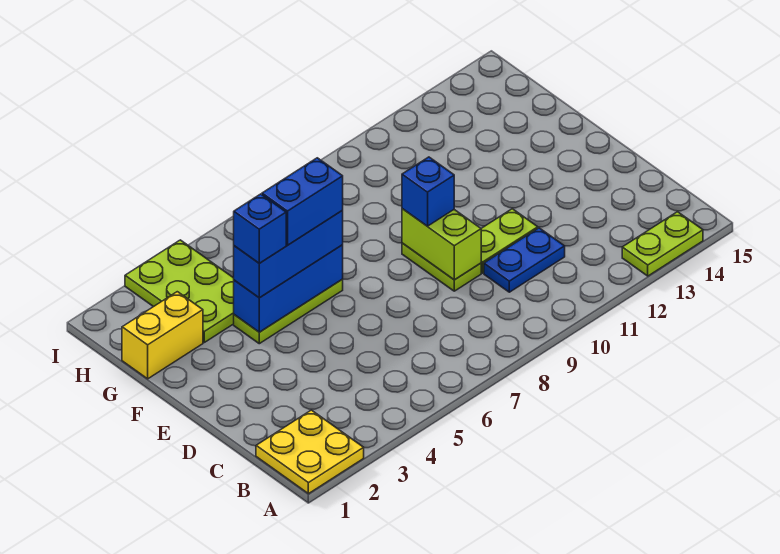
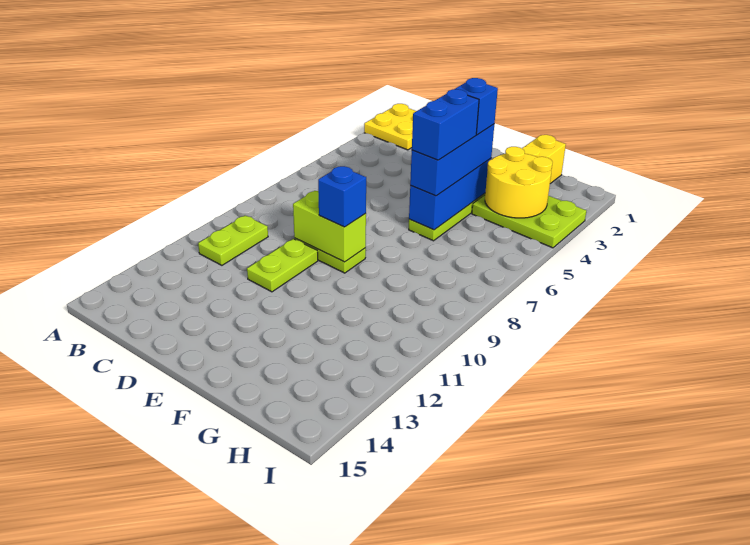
lime plate A13:A14 level 1 -> lime plate B10:B11 level 1
blue plate C10:C11 level 1 -> none
none -> yellow round brick G3:H4 level 2

